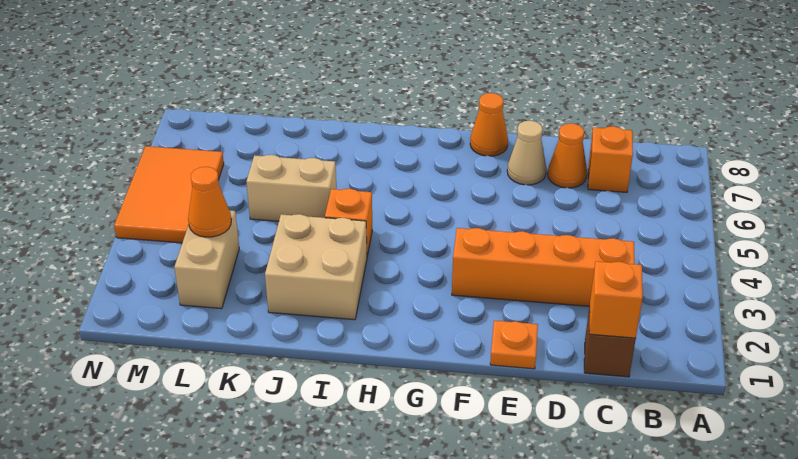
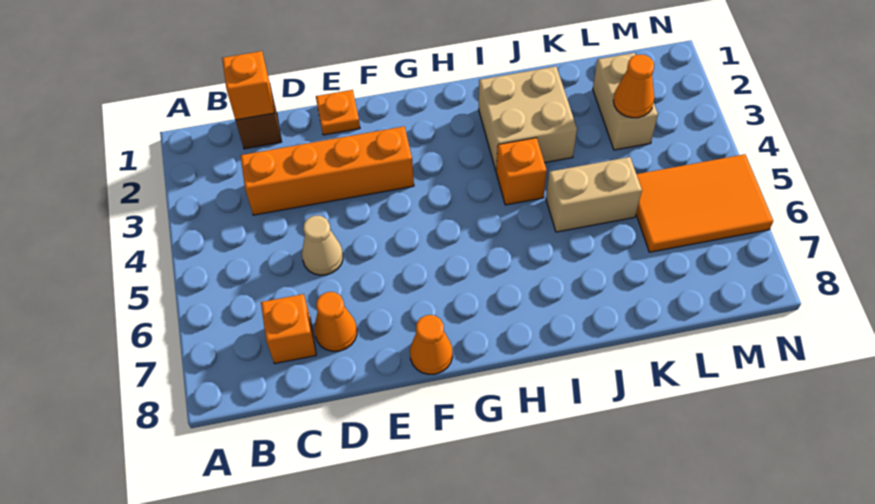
tan cone E7 level 1 -> tan cone D5 level 1
orange tile M4:N6 level 1 -> orange tile L5:N6 level 1

